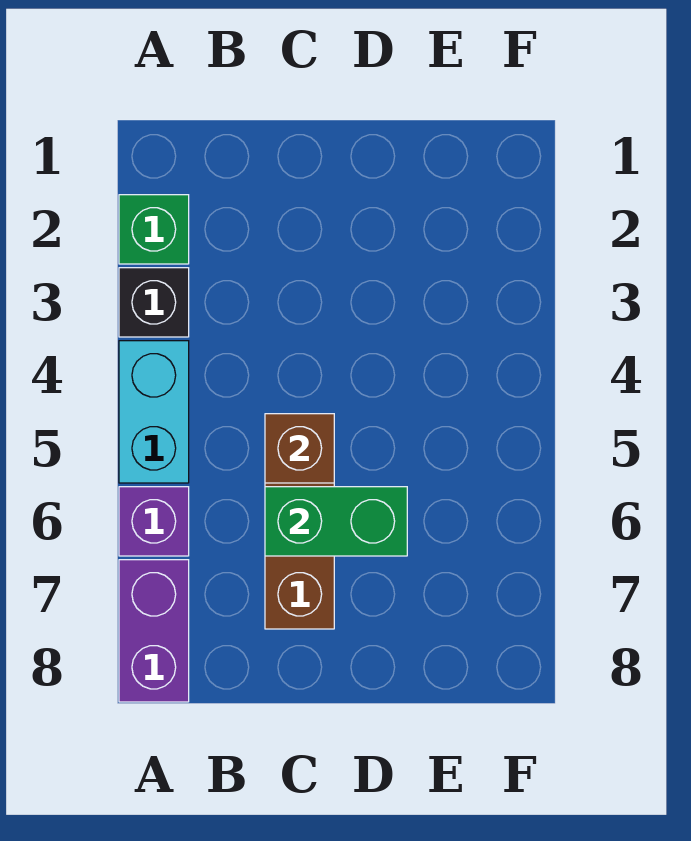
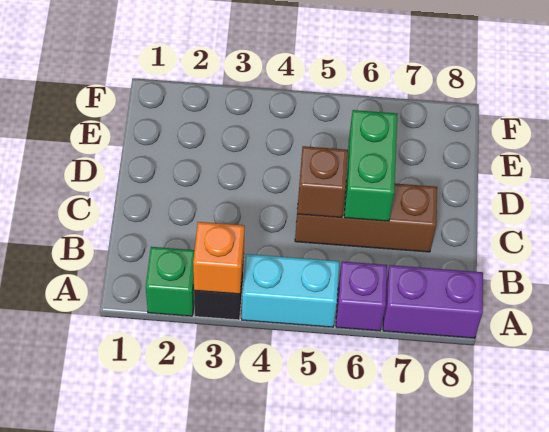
none -> orange brick A3 level 2

